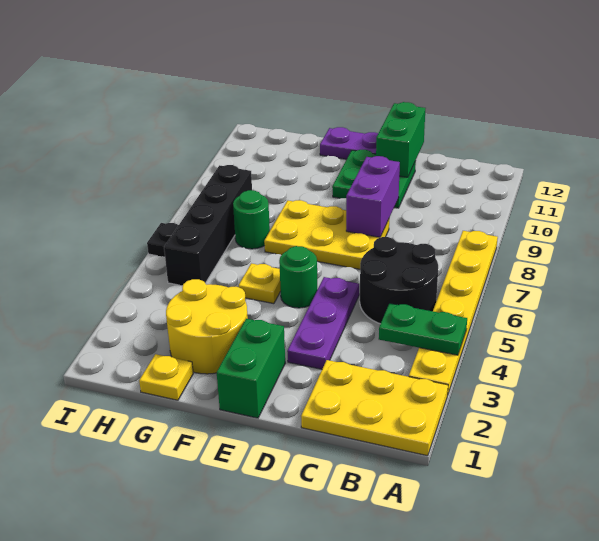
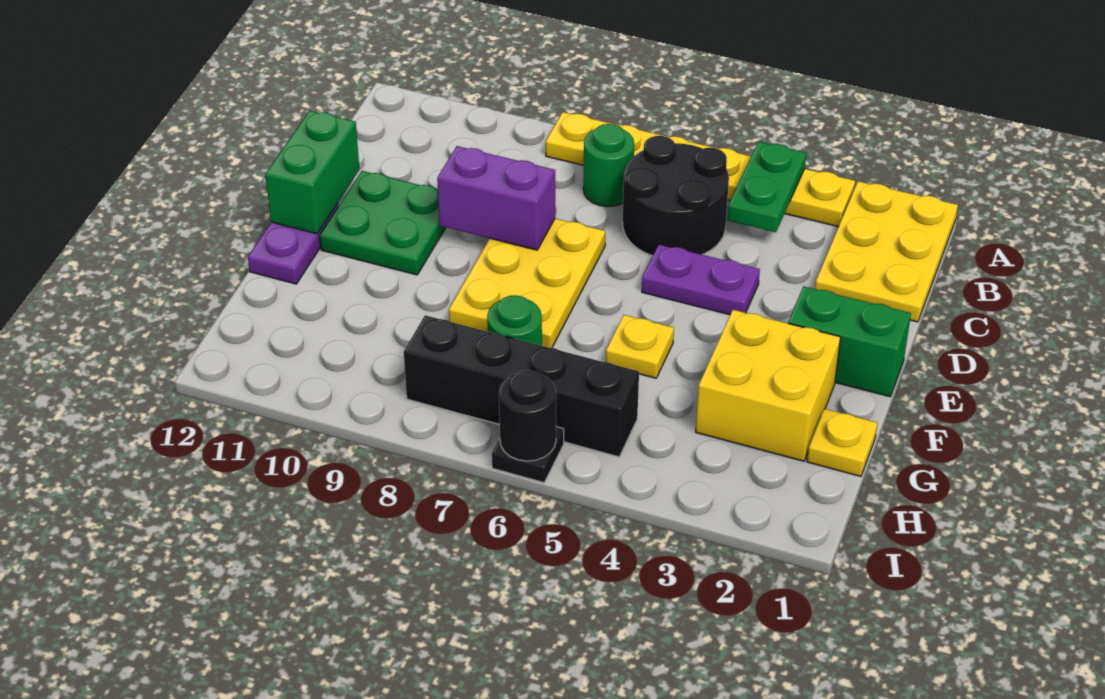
purple plate D3:D5 level 1 -> purple plate D4:D5 level 1
green brick D11:D12 level 2 -> green brick D12:E12 level 2
green round brick E5 level 1 -> green round brick B7 level 1
yellow round brick F2:G3 level 1 -> yellow brick F2:G3 level 1
none -> black round brick I6 level 2

